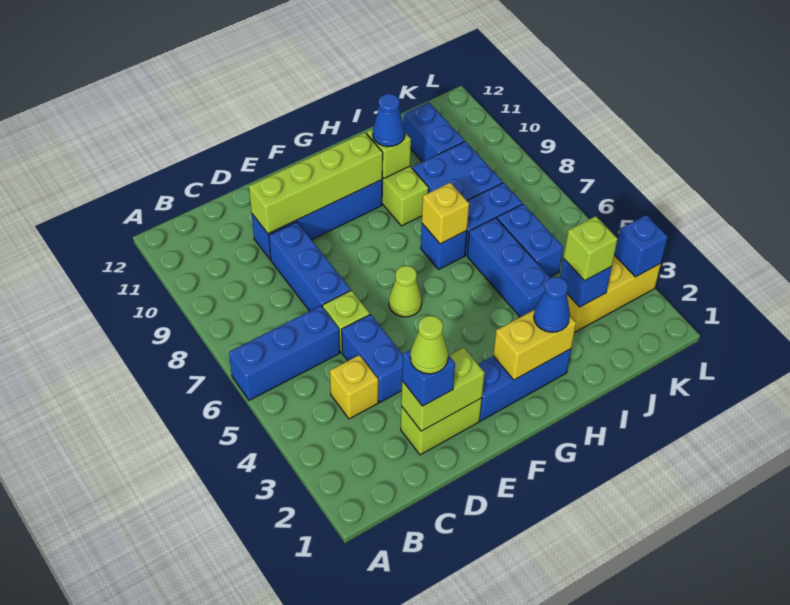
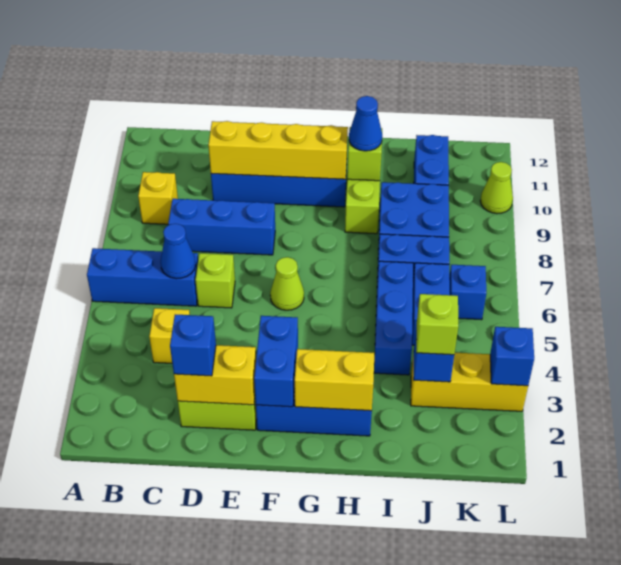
lime brick D2:E2 level 2 -> yellow brick D2:E2 level 2
lime cone D2 level 4 -> lime cone L10 level 1
blue brick D4:D5 level 1 -> blue brick F2:F3 level 2
blue brick D7:D9 level 1 -> blue brick C8:E8 level 1
lime brick D10:G10 level 2 -> yellow brick D10:G10 level 2
blue cone H2 level 3 -> blue cone C6 level 2
blue brick H7 level 1 -> blue brick K6 level 1
yellow brick H7 level 2 -> yellow brick B9 level 1

